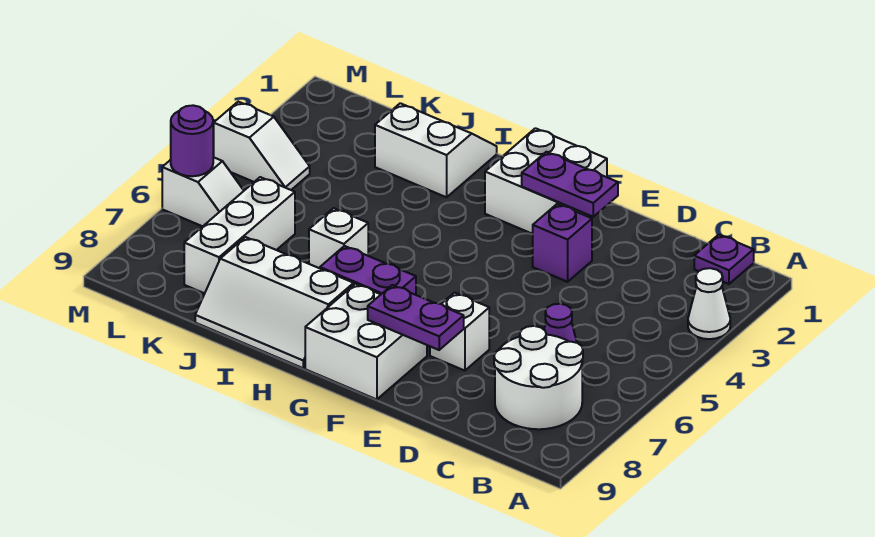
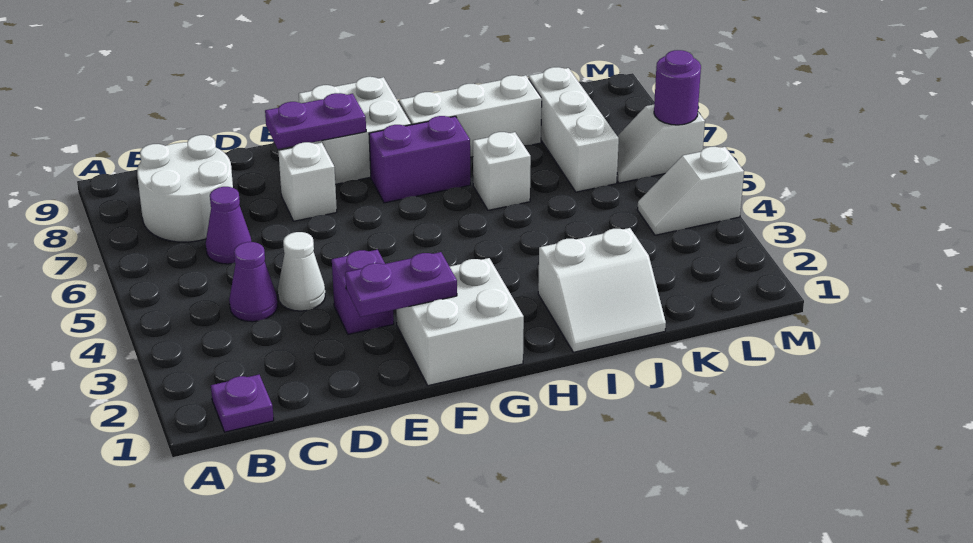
white cone A3 level 1 -> white cone D4 level 1
none -> purple cone C4 level 1

